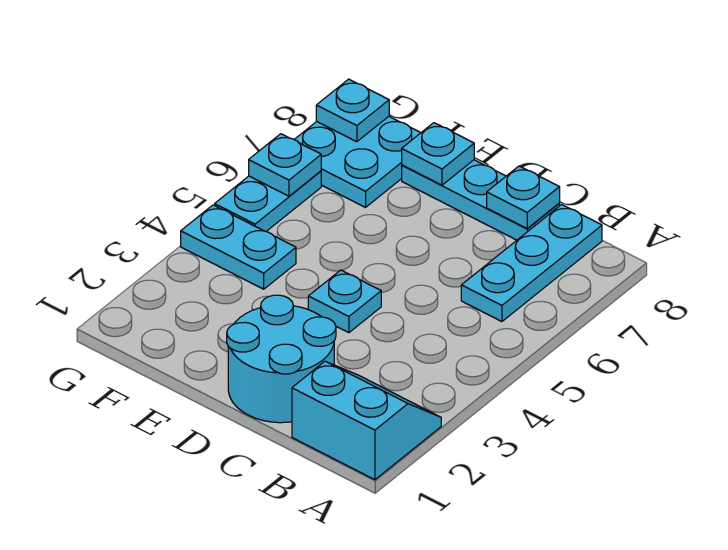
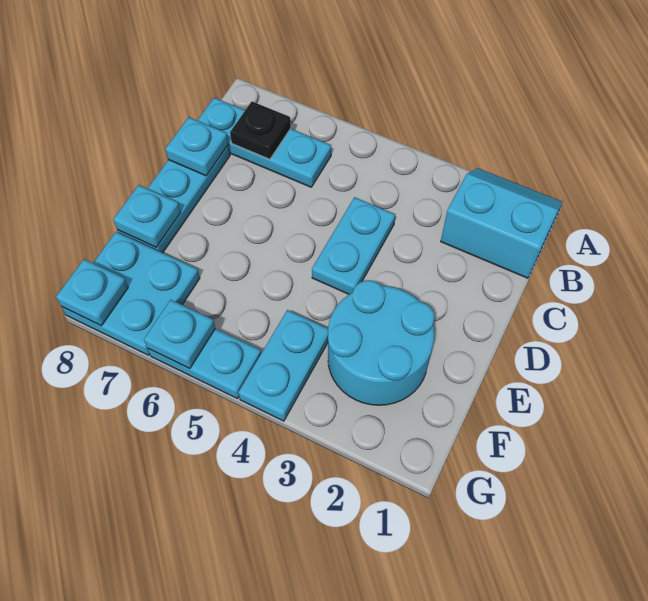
cyan slope A1:B2 level 1 top 1 -> cyan slope A1:B2 level 1 top B
none -> black plate B7 level 2
cyan round brick C1:D2 level 1 -> cyan round brick E2:F3 level 1
cyan plate D4 level 1 -> cyan plate C4:D4 level 1

